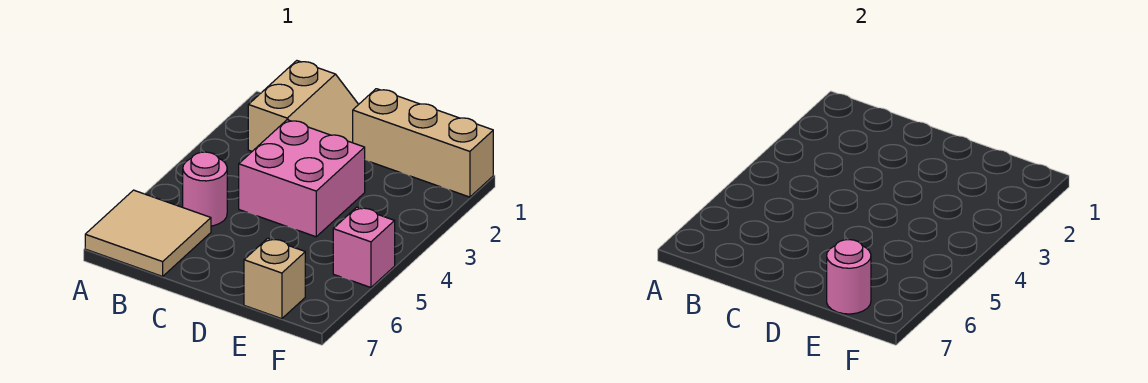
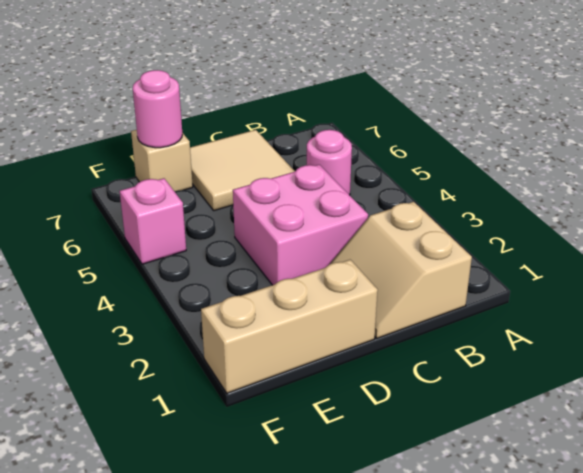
tan tile A6:B7 level 1 -> tan tile C6:D7 level 1

